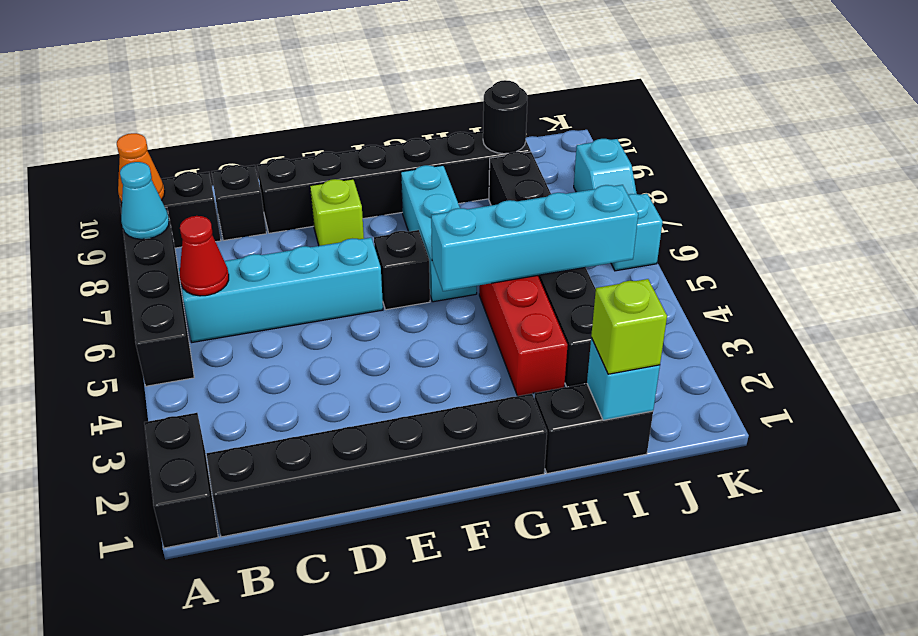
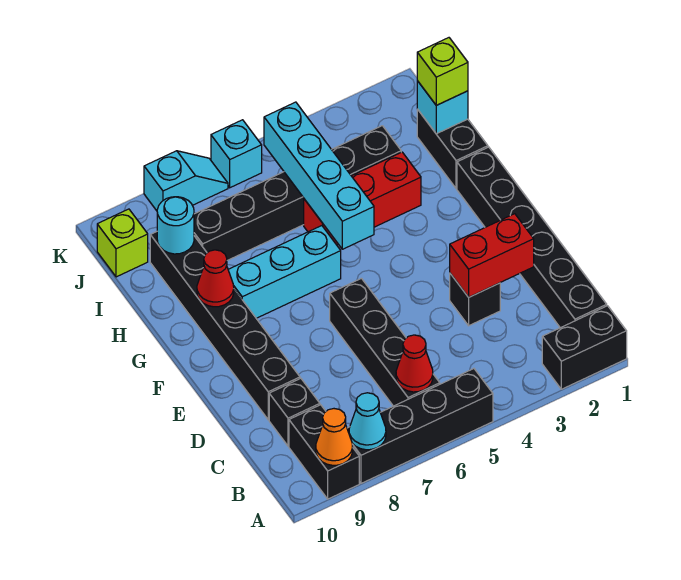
cyan brick B6:E6 level 1 -> black brick B6:E6 level 1
none -> red brick D2:D3 level 2
lime brick E8 level 1 -> lime brick J10 level 1
black brick F6 level 1 -> black brick D3 level 1
none -> red cone G9 level 2
black round brick I9 level 2 -> cyan round brick I9 level 2

